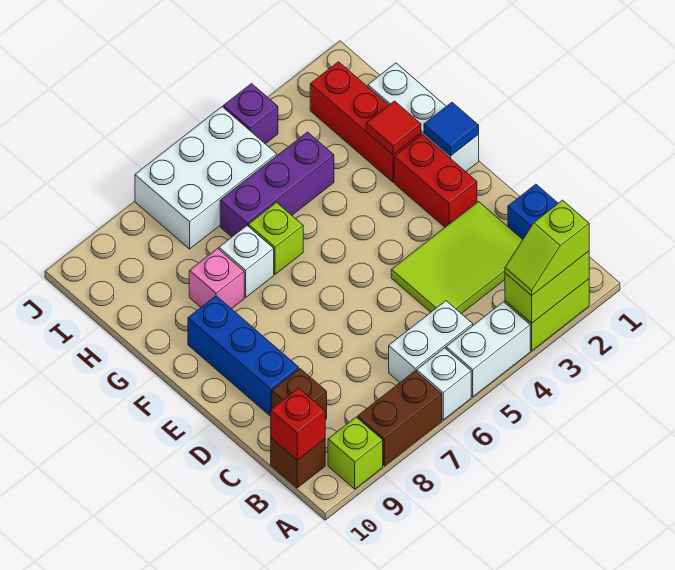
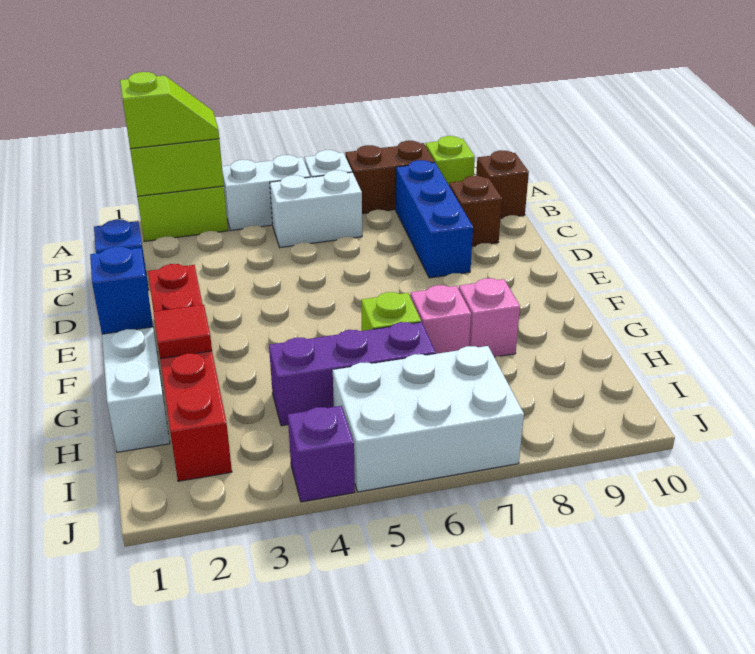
red brick B10 level 2 -> none
lime tile C2:D4 level 1 -> none
blue brick D9:F9 level 1 -> blue brick B8:D8 level 1
blue tile F1 level 2 -> blue brick F1 level 2
white brick G7 level 1 -> pink brick G7 level 1

